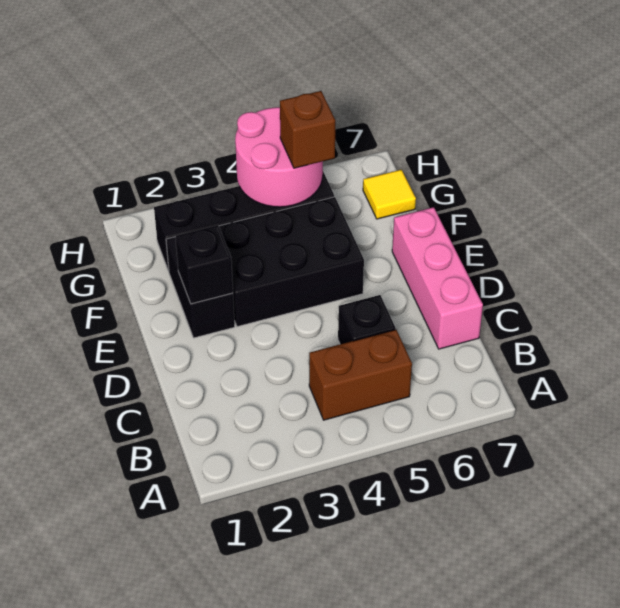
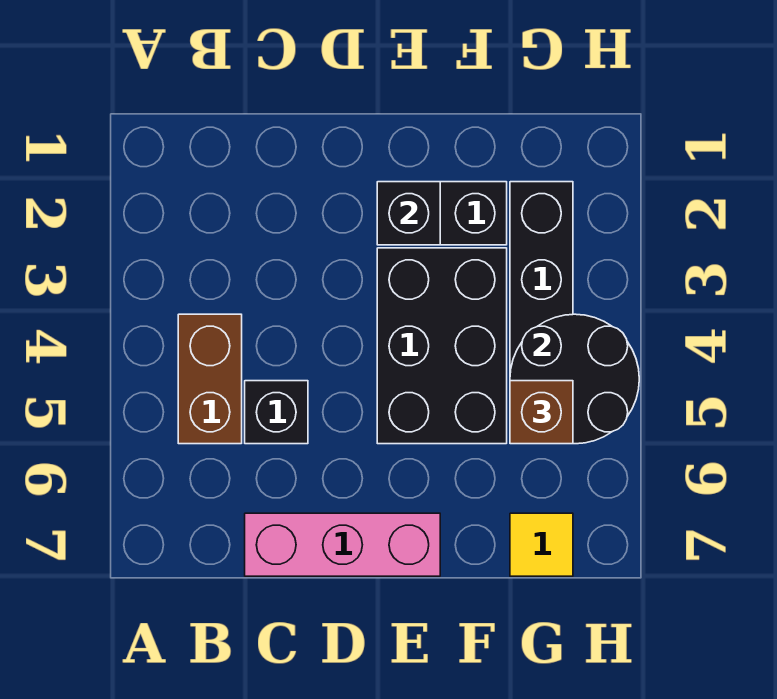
pink round brick G4:H5 level 2 -> black round brick G4:H5 level 2

